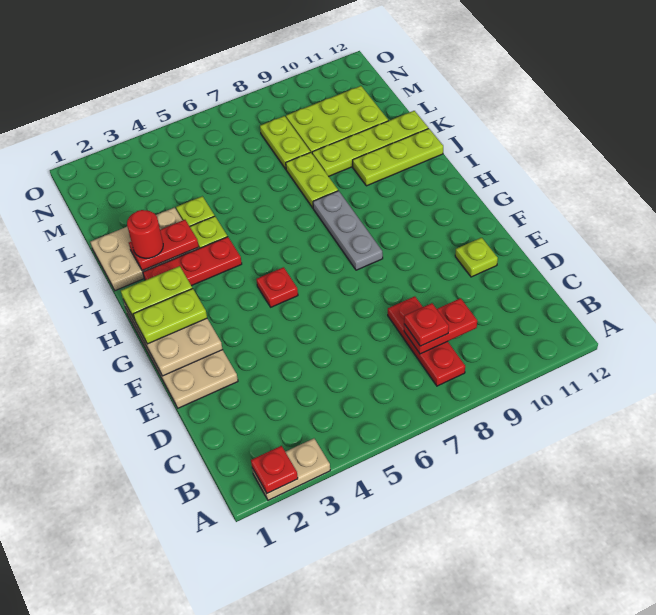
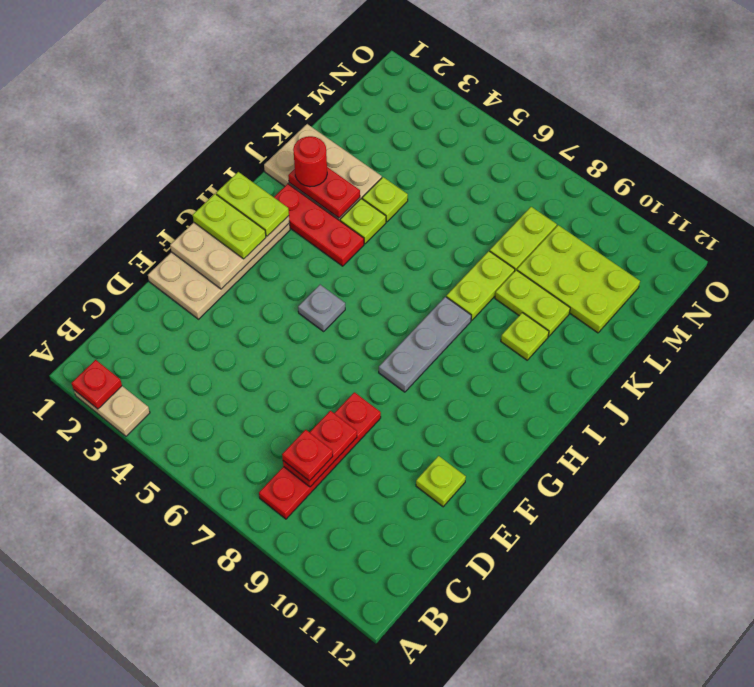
red plate B8:D8 level 1 -> red plate B8:E8 level 1
red plate C8:C9 level 2 -> red plate C8:D8 level 2
red plate G5 level 1 -> grey plate G5 level 1
lime plate J10:J12 level 1 -> lime plate J10 level 1
lime plate K9:K12 level 1 -> lime plate K9:K10 level 1

